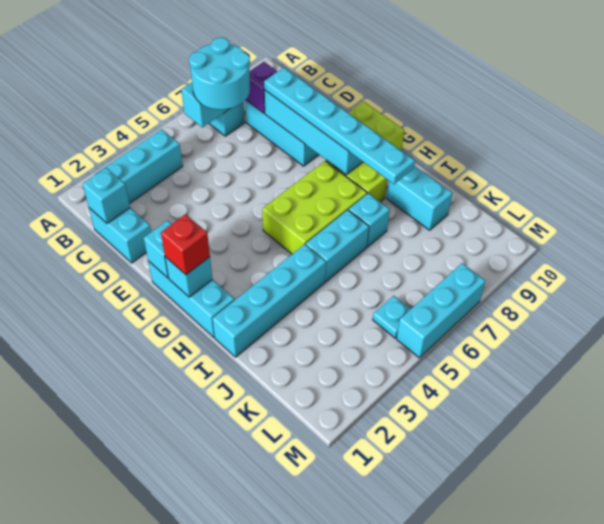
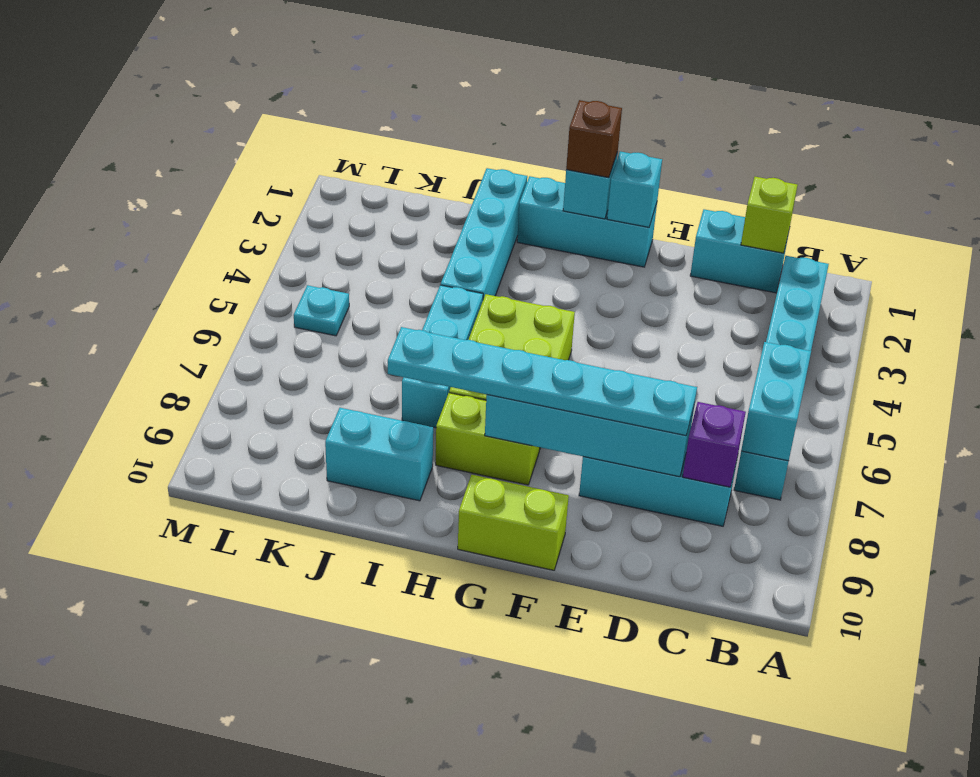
cyan round brick B6:C7 level 3 -> none
cyan brick C1 level 2 -> lime brick C1 level 2
red brick G1 level 3 -> brown brick G1 level 3
cyan brick M5:M7 level 1 -> none

